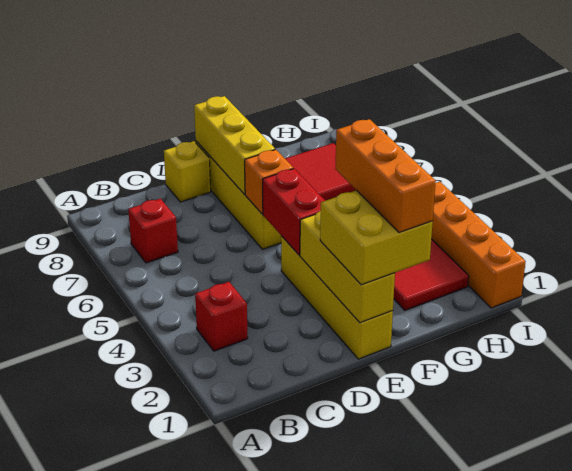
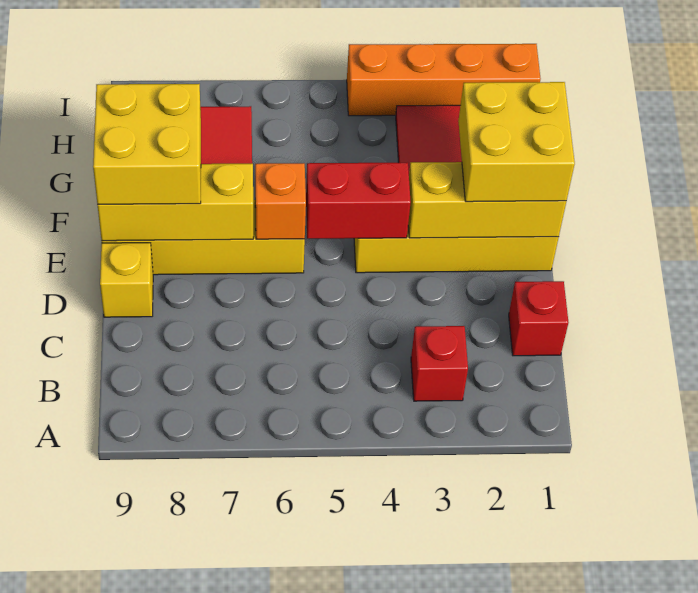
red brick B7 level 1 -> red brick C1 level 1
none -> yellow brick E8:F9 level 3
orange brick F1:F3 level 4 -> none

